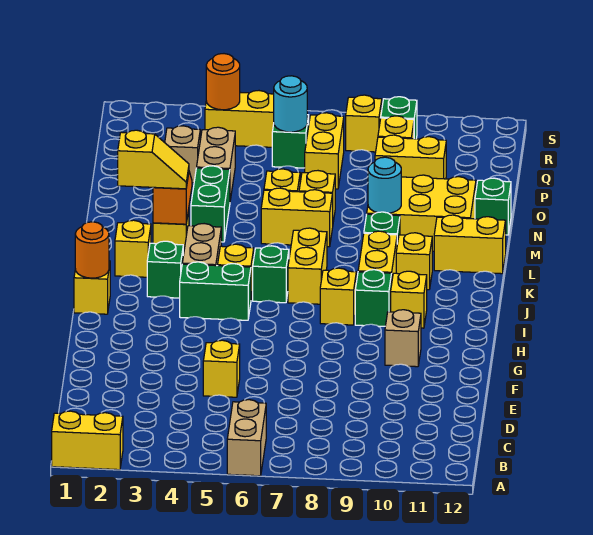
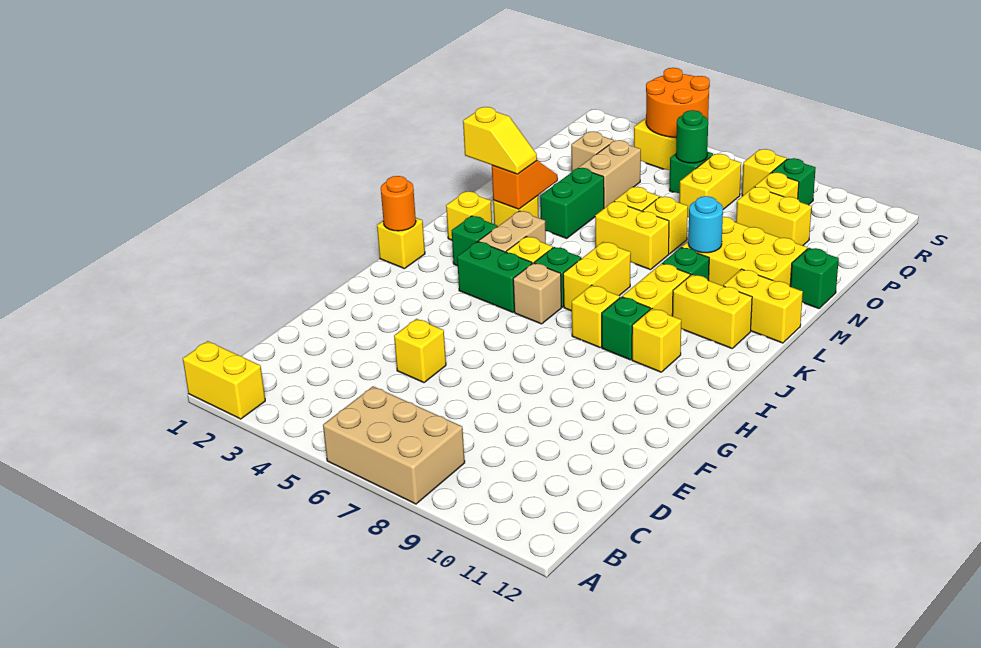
tan brick A6:B6 level 1 -> tan brick A6:B8 level 1
tan brick G10 level 1 -> tan brick I6 level 1
yellow brick K10 level 1 -> yellow brick K10:K11 level 1
cyan round brick Q6 level 2 -> green round brick Q6 level 2
orange round brick R4 level 2 -> orange round brick R4:S5 level 2

